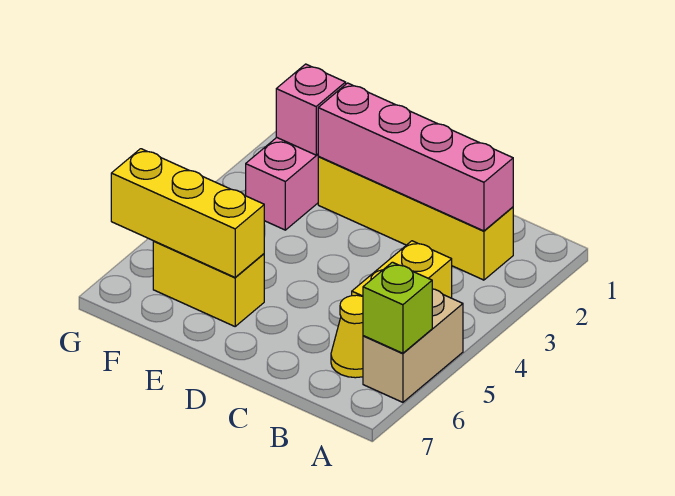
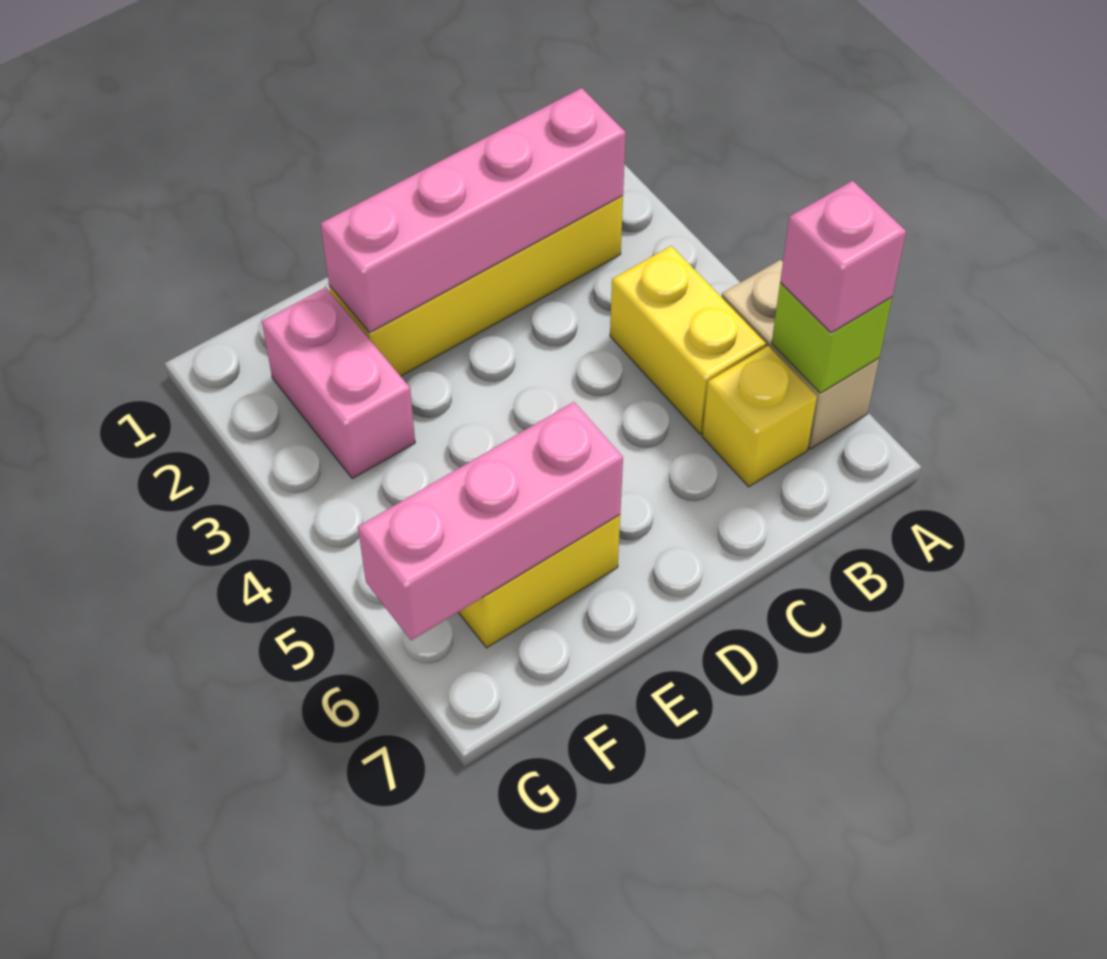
yellow cone B6 level 1 -> yellow brick B6 level 1
yellow brick E6:G6 level 2 -> pink brick E6:G6 level 2
pink brick F2 level 2 -> pink brick A6 level 3

